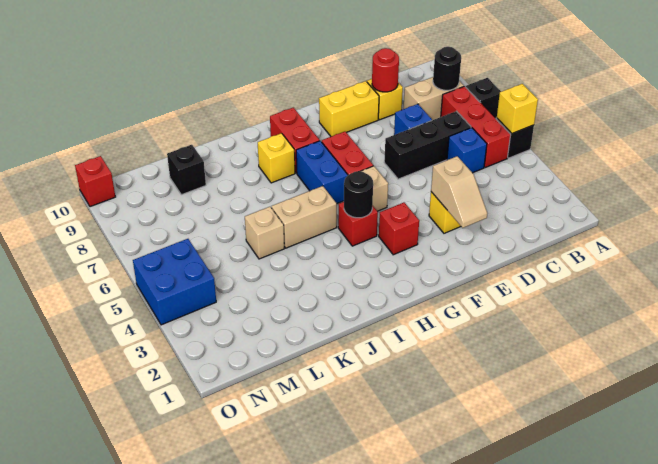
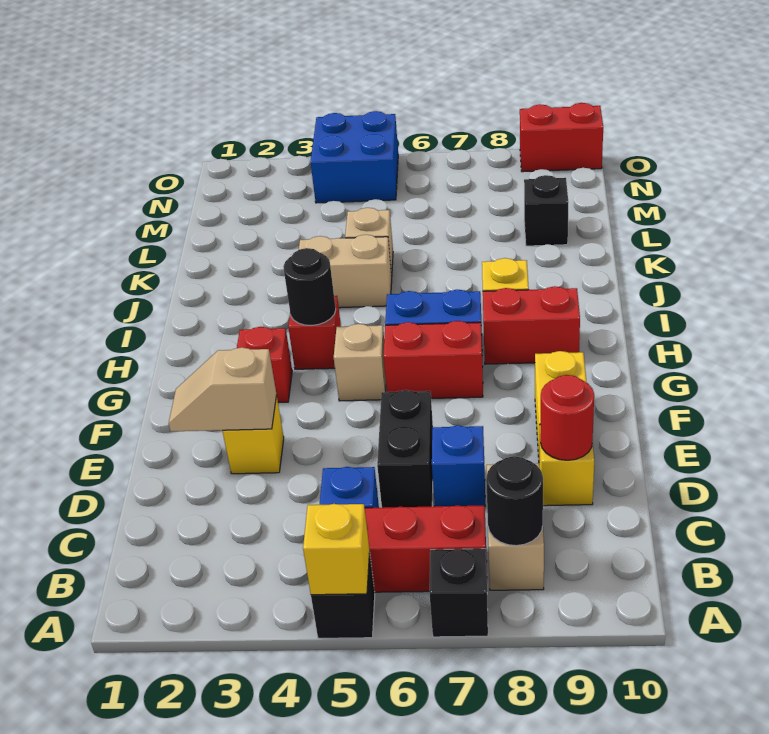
black brick C6:E6 level 1 -> black brick D6:E6 level 1
tan brick I5:J5 level 1 -> tan brick J4:J5 level 1
red brick O10 level 1 -> red brick O9:O10 level 1

